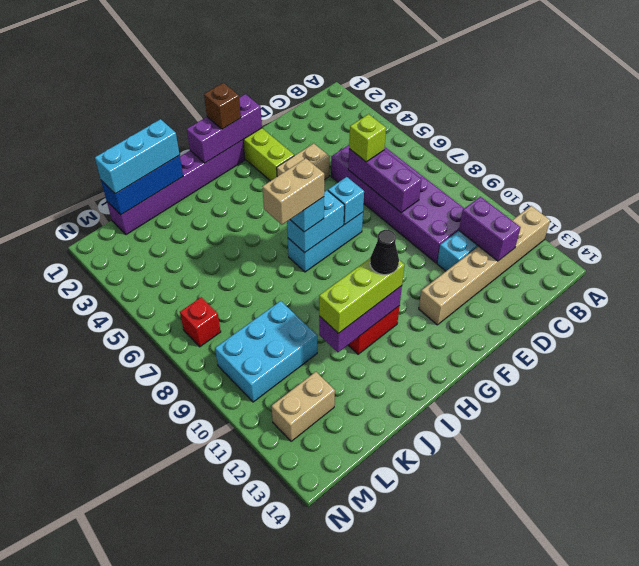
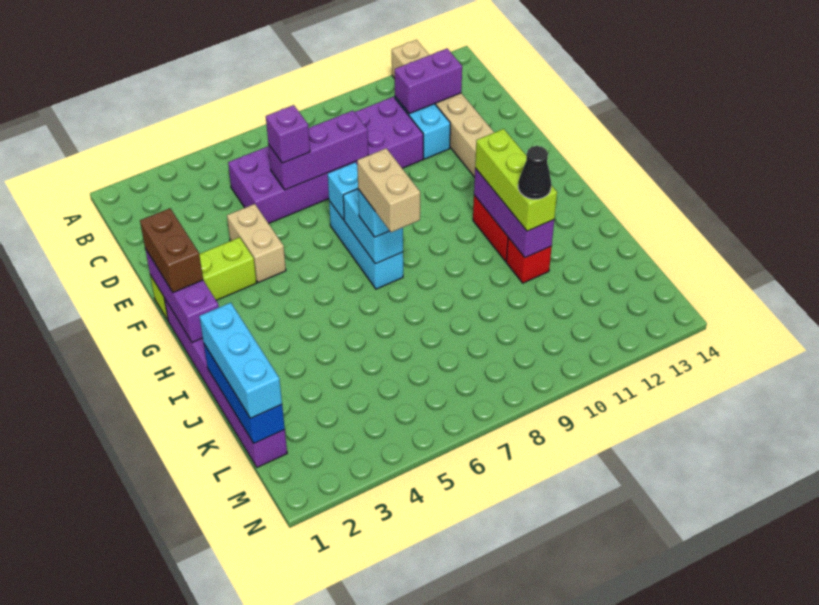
lime brick D6 level 3 -> purple brick D6 level 3
brown brick G1 level 3 -> brown brick F1:G1 level 3
black cone H11 level 4 -> black cone J11 level 4
cyan brick K9:M10 level 1 -> none
tan brick L12:M12 level 1 -> none
red brick M7 level 1 -> red brick J11 level 1

